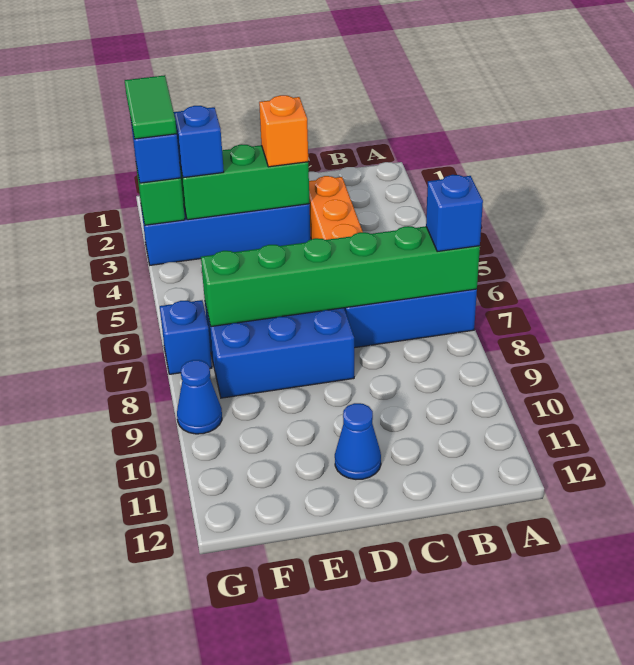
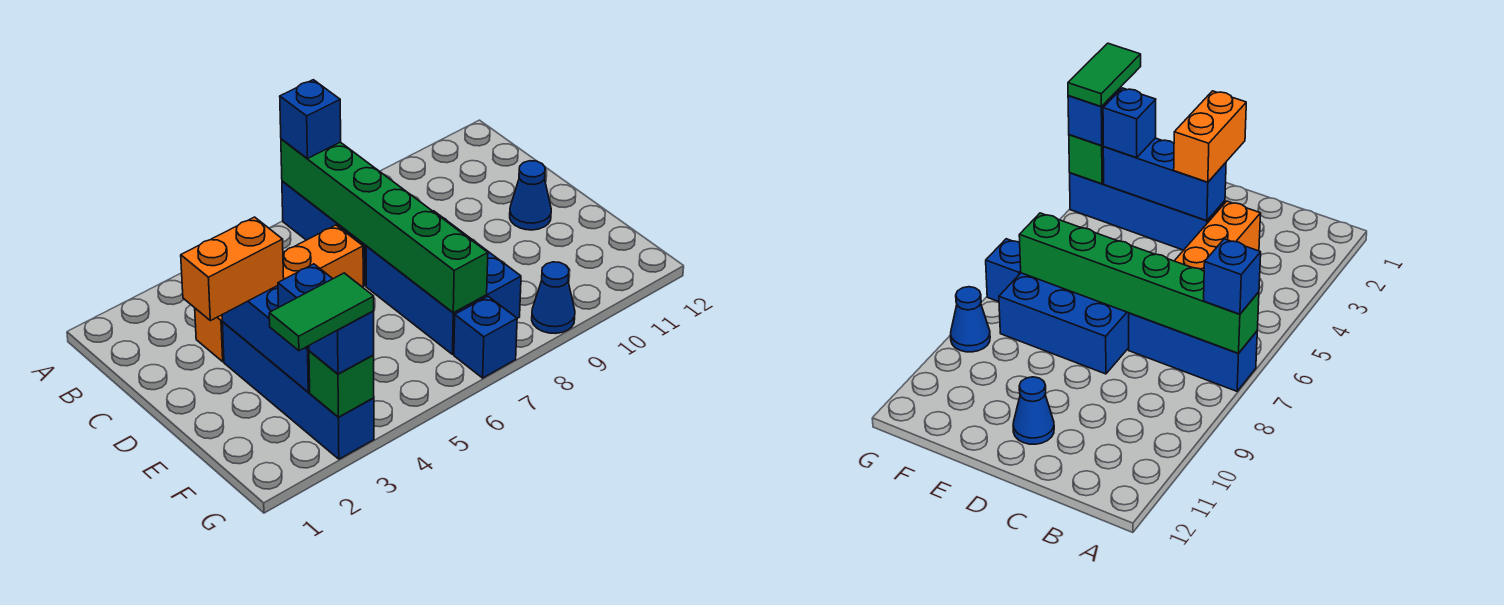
green brick D3:F3 level 2 -> blue brick D3:F3 level 2
orange brick D3 level 3 -> orange brick D2:D3 level 3

